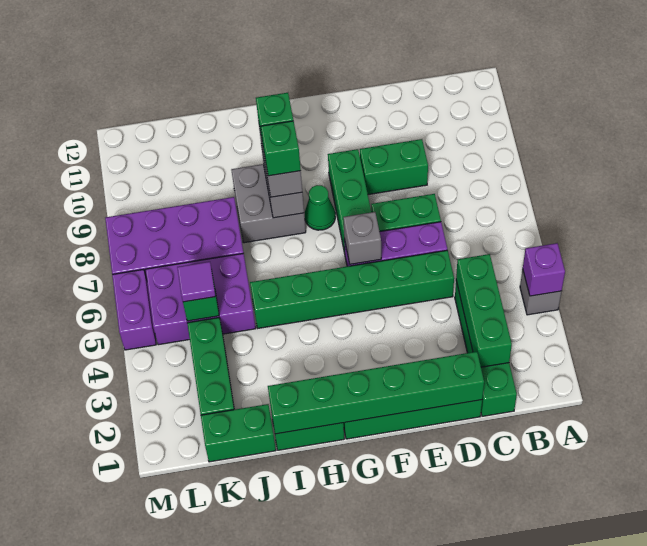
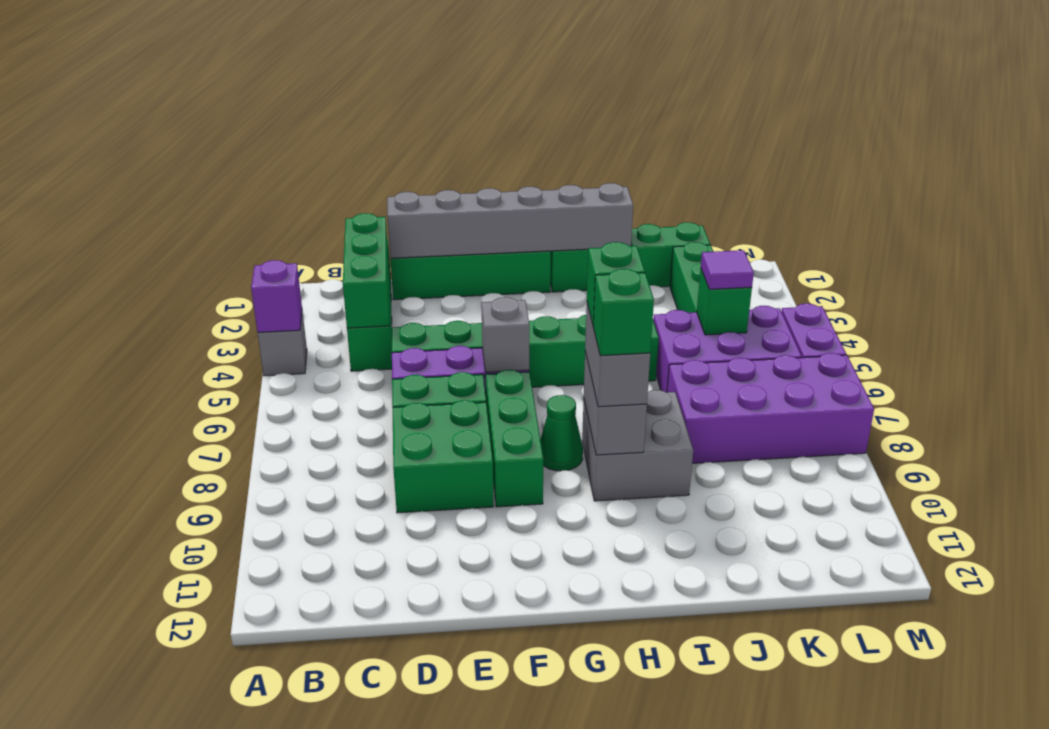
green brick D1:I1 level 2 -> grey brick D1:I1 level 2
green brick D9:E9 level 1 -> green brick D8:E9 level 1

